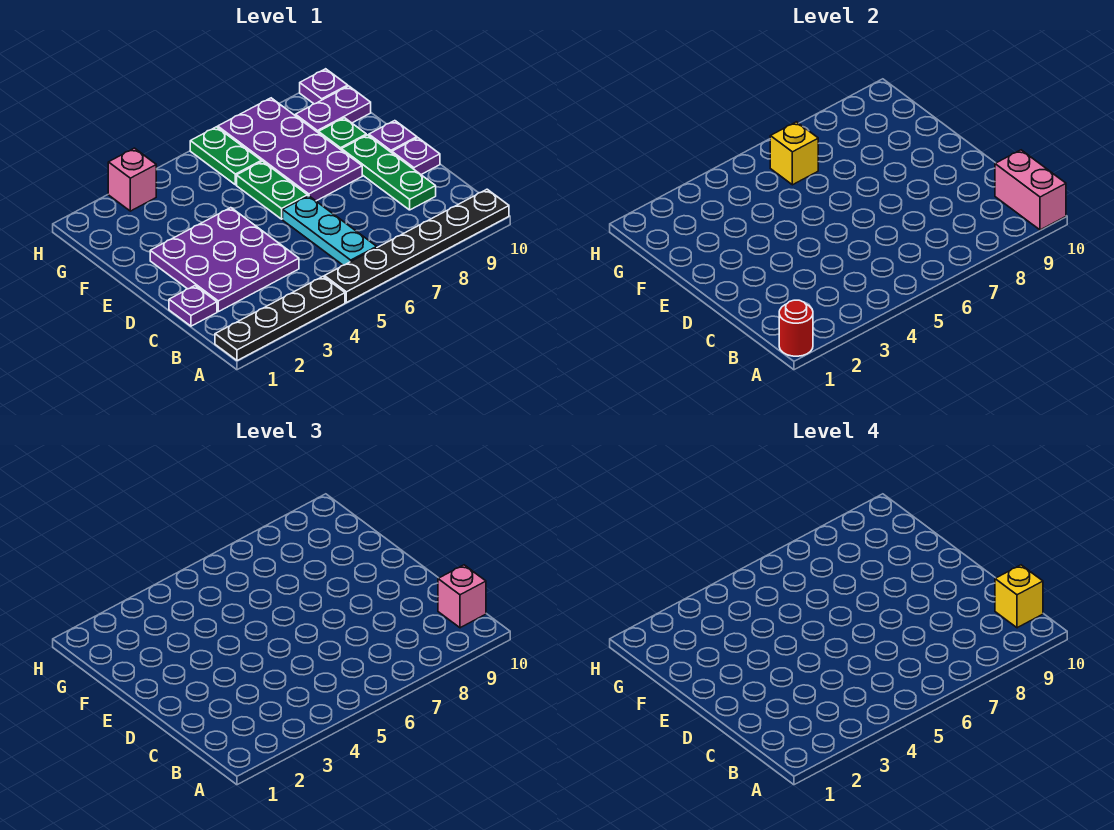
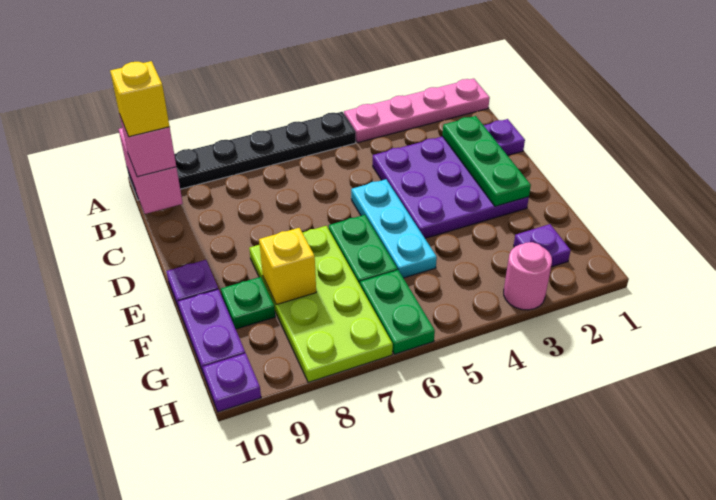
black plate A1:A4 level 1 -> pink plate A1:A4 level 1
red round brick A1 level 2 -> none
cyan plate B6:D6 level 1 -> cyan plate D5:F5 level 1
green plate C9:E9 level 1 -> green plate C2:E2 level 2
purple plate D10 level 1 -> purple plate G2 level 1
purple plate E7:H8 level 1 -> lime plate E7:H8 level 1
yellow brick G6 level 2 -> yellow brick F8 level 2
purple plate G9:G10 level 1 -> purple plate F10:G10 level 1
pink brick H3 level 1 -> pink round brick H3 level 1

